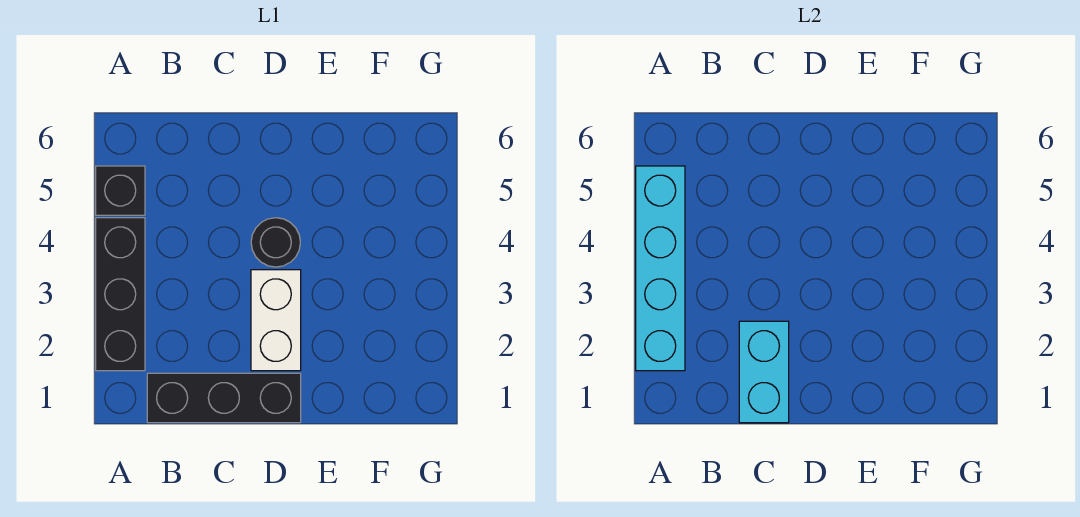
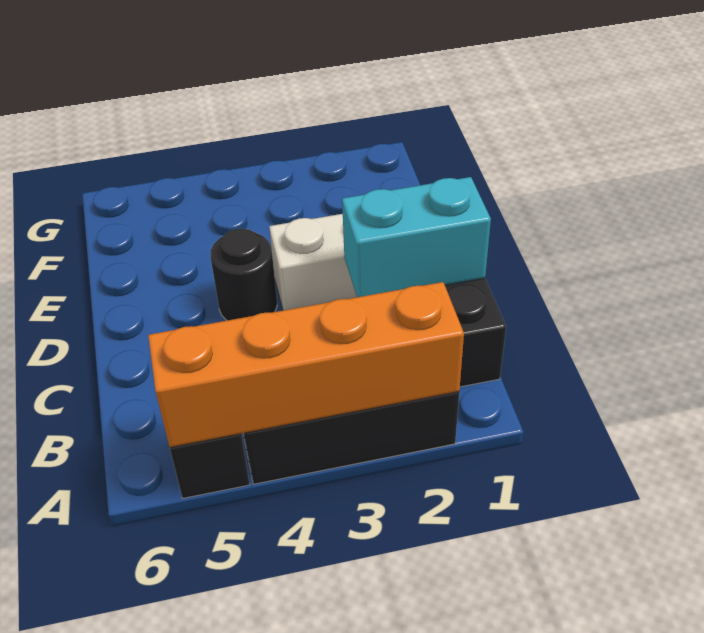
cyan brick A2:A5 level 2 -> orange brick A2:A5 level 2

